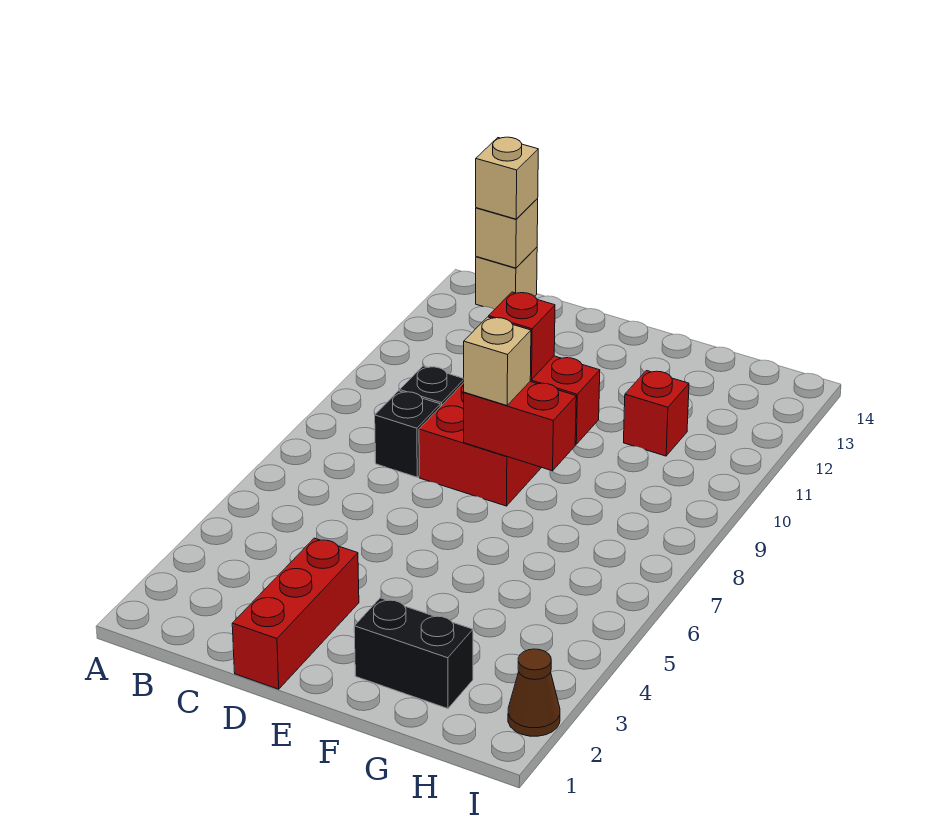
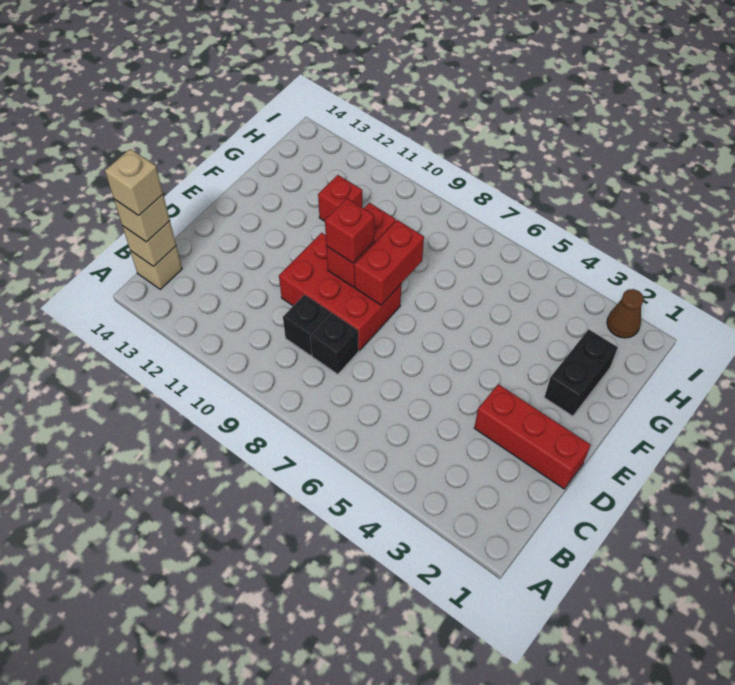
tan brick E8 level 3 -> tan brick B14 level 4

